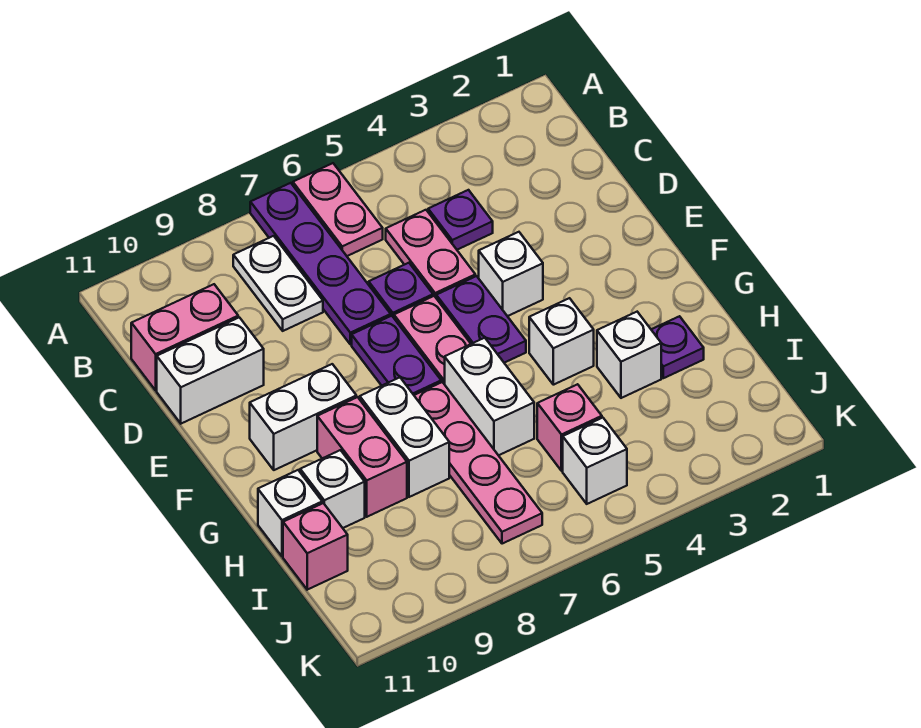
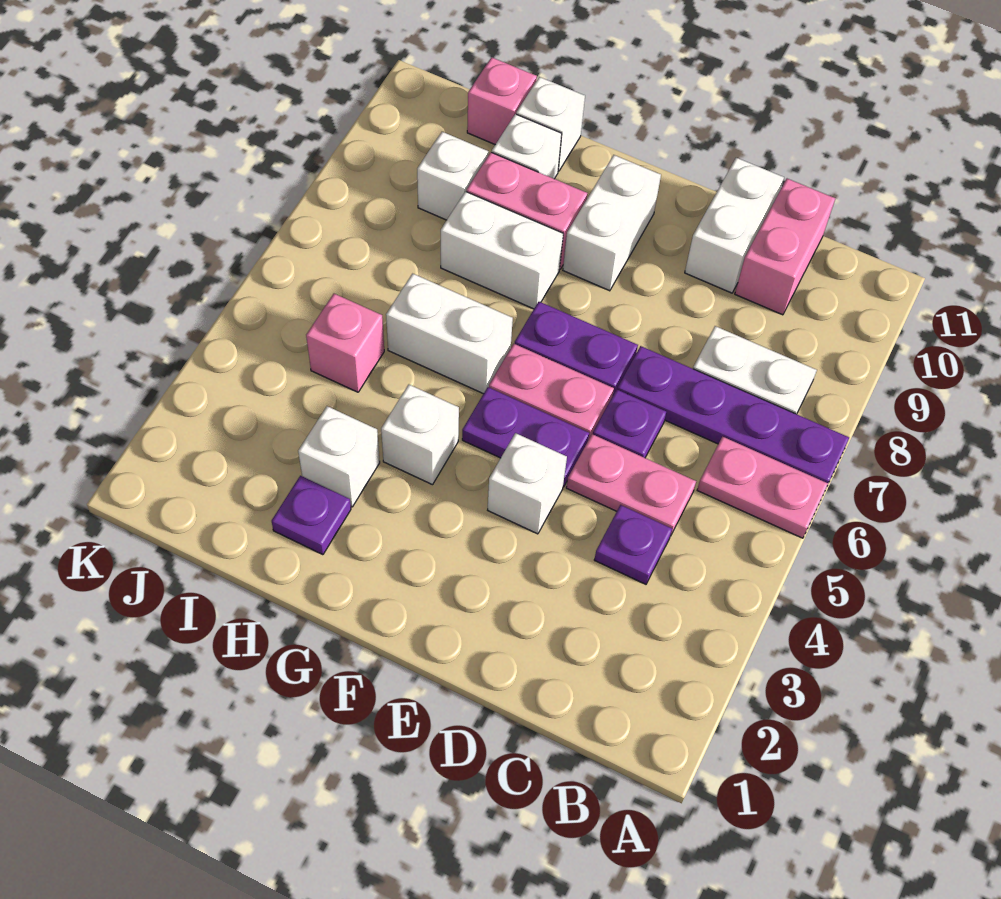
pink plate G7:J7 level 1 -> none
white brick J5 level 1 -> white brick I9 level 1

